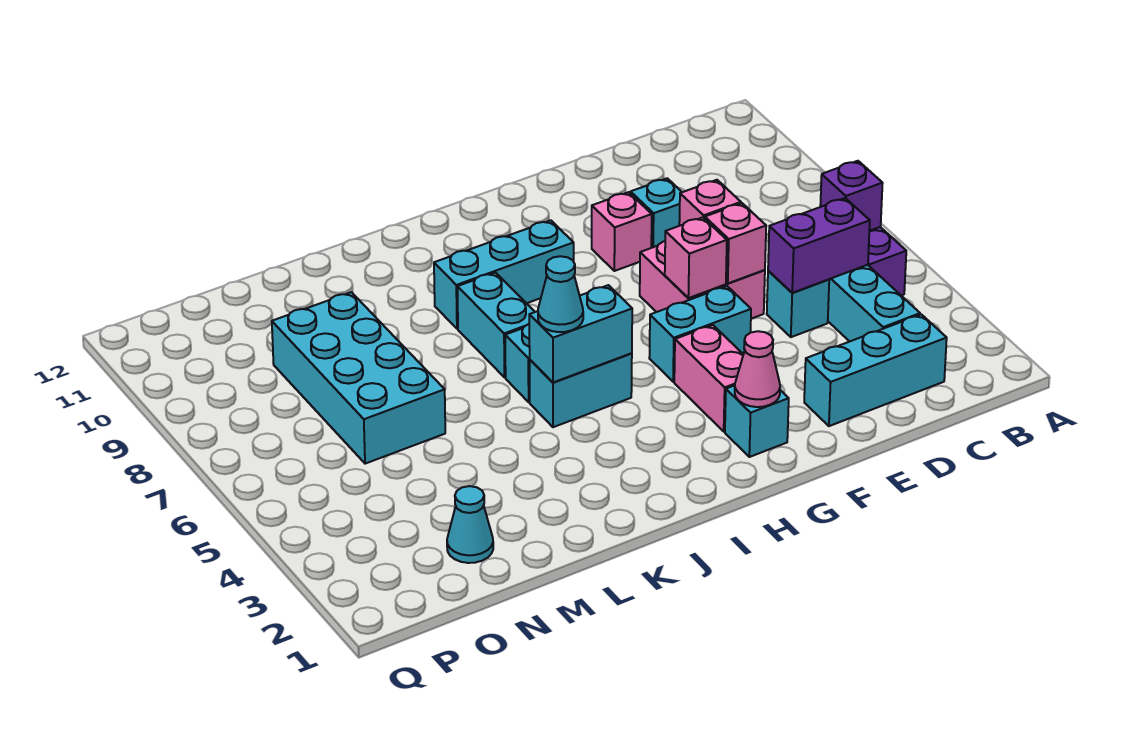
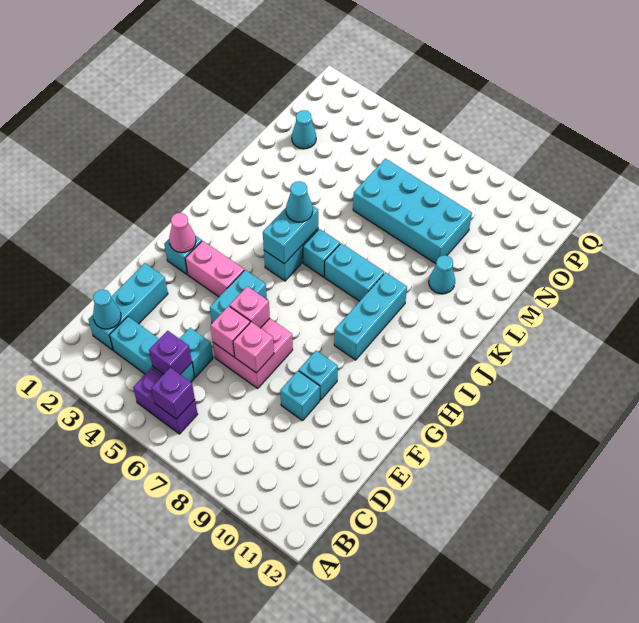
none -> cyan cone C2 level 2
purple brick C5:D5 level 2 -> purple brick C5 level 2
pink brick F9 level 1 -> cyan brick F9 level 1
none -> cyan cone L10 level 1

